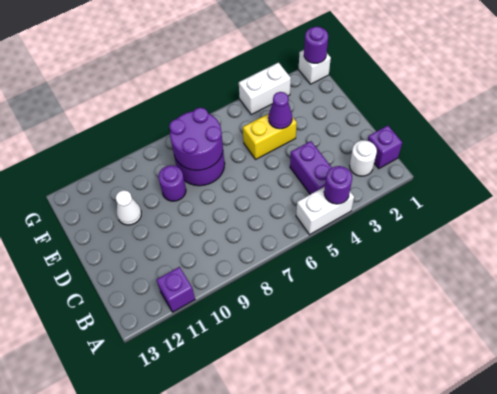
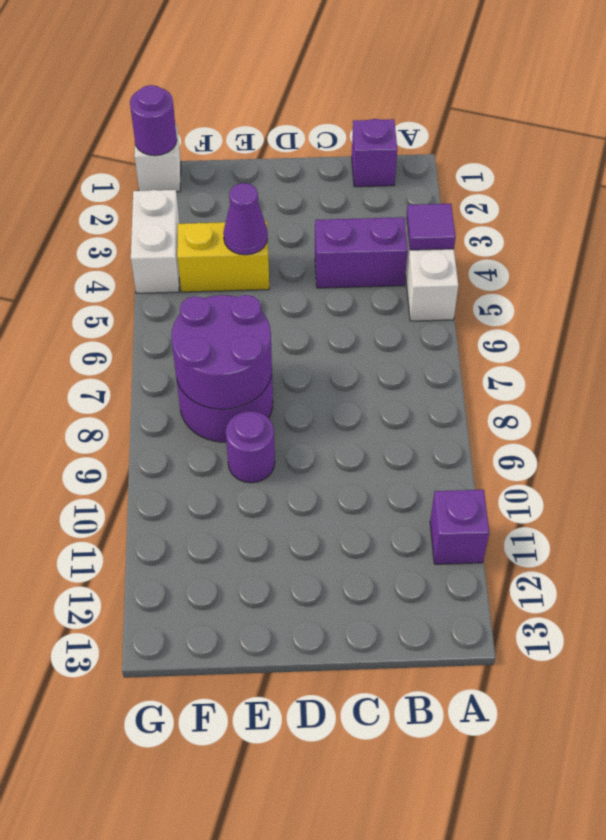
purple round brick A4 level 2 -> purple tile A4 level 2
white round brick B2 level 1 -> none
yellow brick E4:E5 level 1 -> yellow brick E4:F4 level 1
white cone E11 level 1 -> none

